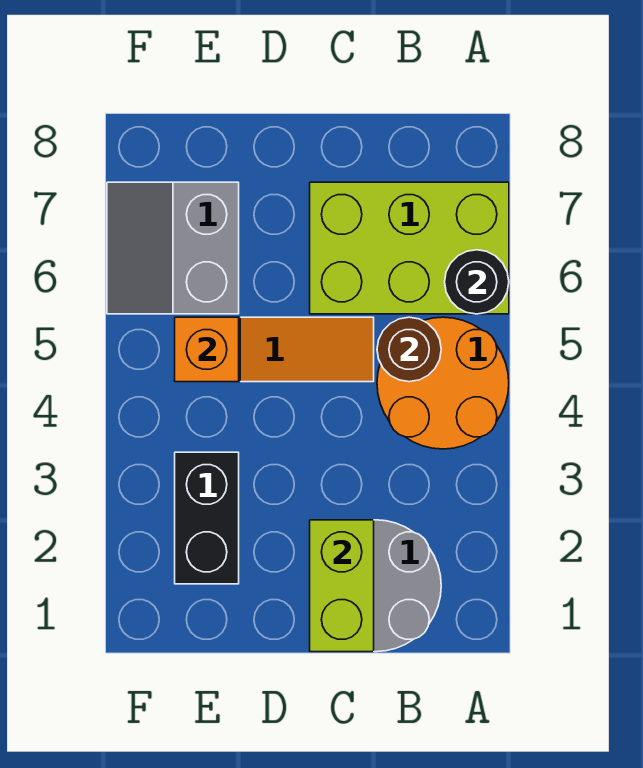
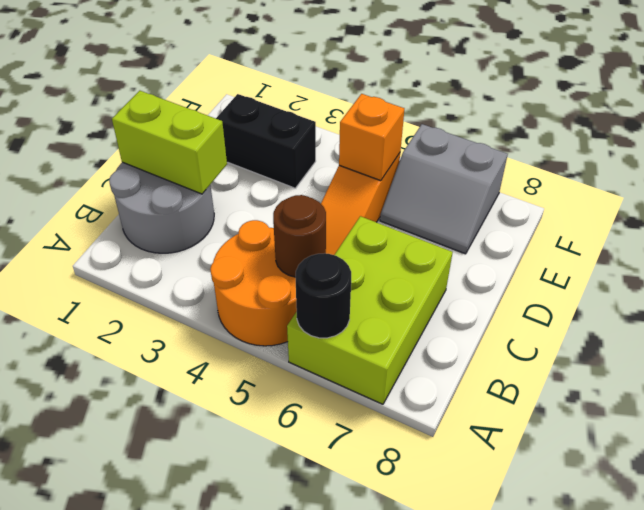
grey slope E6:F7 level 1 top E -> grey slope E6:F7 level 1 top F

